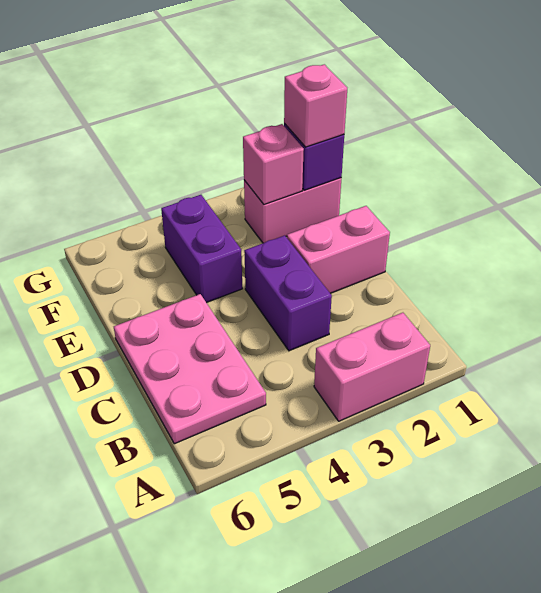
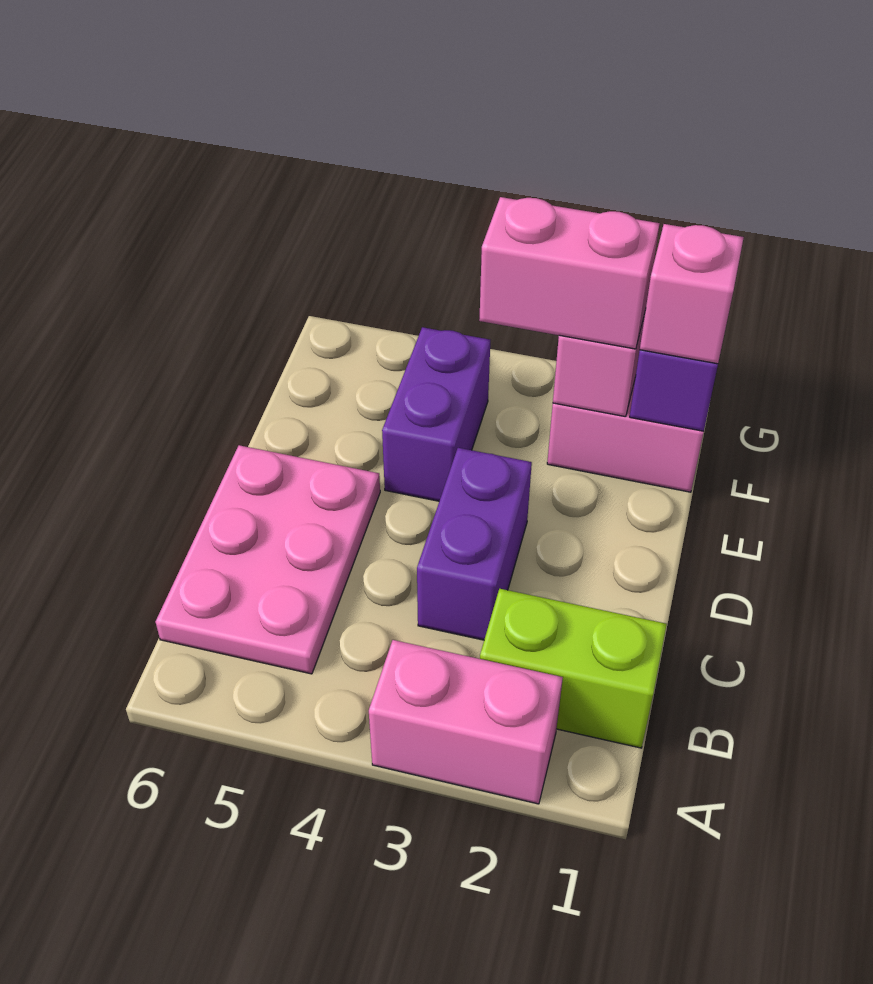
none -> lime brick B1:B2 level 1
pink brick D1:D2 level 1 -> pink brick F2:F3 level 3

